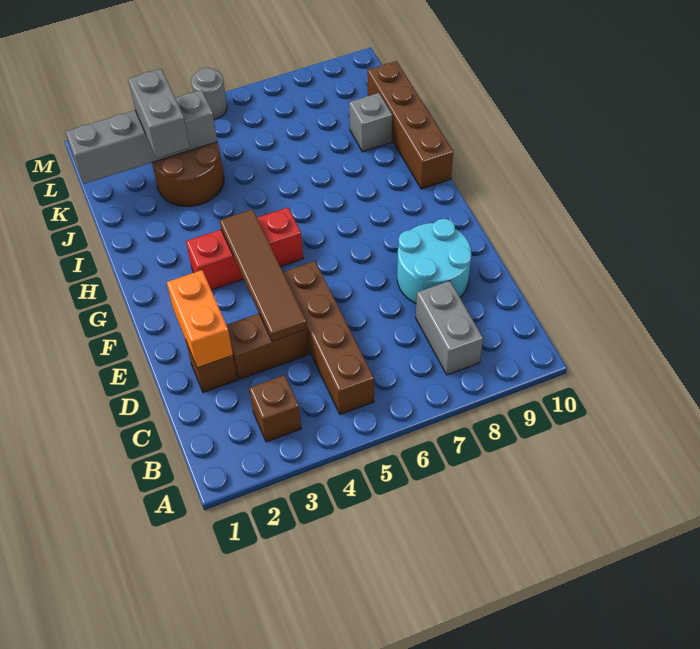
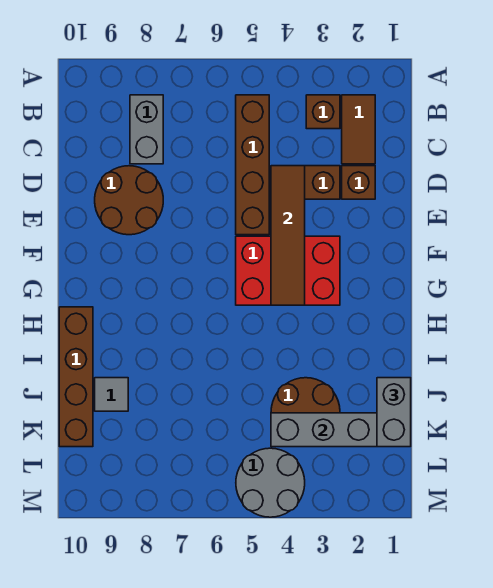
none -> brown tile B2:C2 level 1
orange brick D2:E2 level 2 -> none
cyan round brick D8:E9 level 1 -> brown round brick D8:E9 level 1
red brick G3:G5 level 1 -> red brick F3:G5 level 1
grey brick J3:K3 level 3 -> grey brick J1:K1 level 3
grey brick J9 level 1 -> grey tile J9 level 1
grey round brick M5 level 1 -> grey round brick L4:M5 level 1

